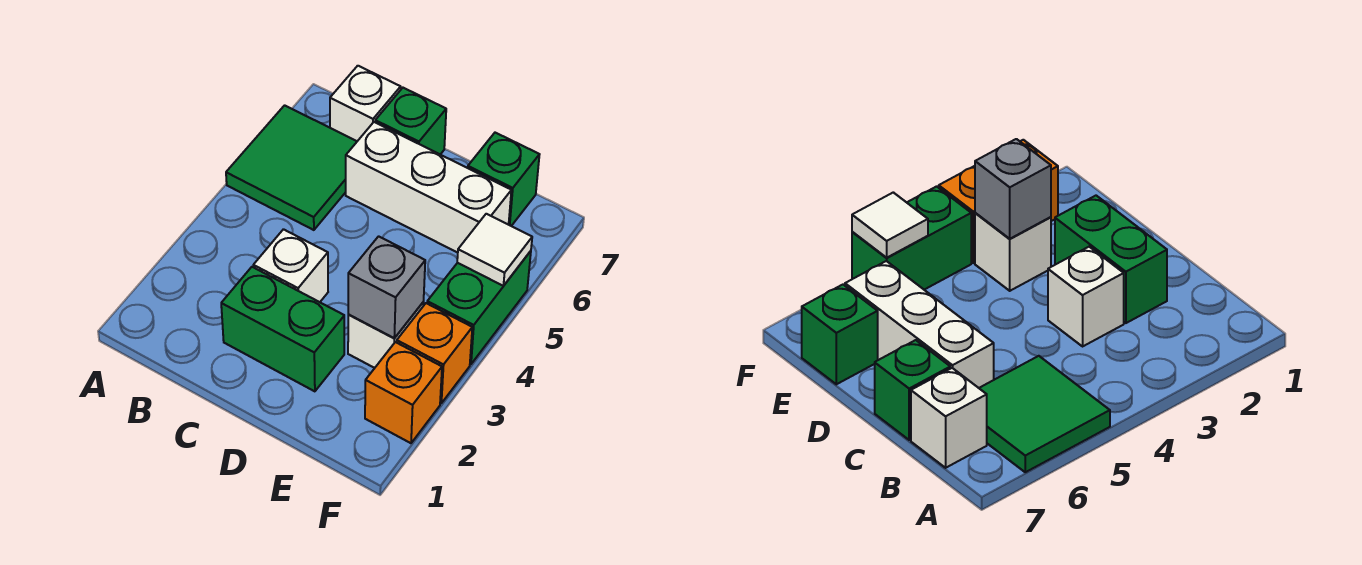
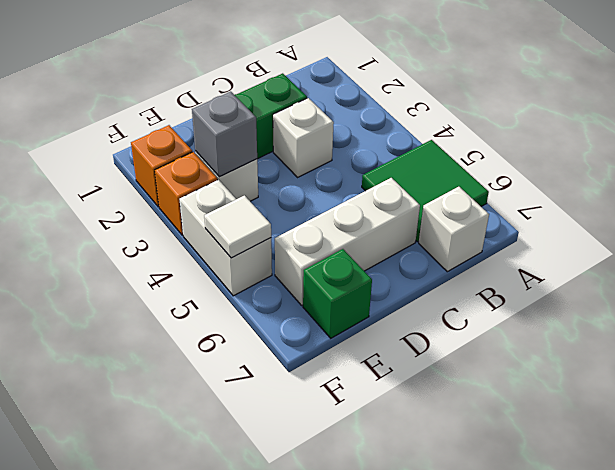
green brick C7 level 1 -> none
green brick F4:F5 level 1 -> white brick F4:F5 level 1

